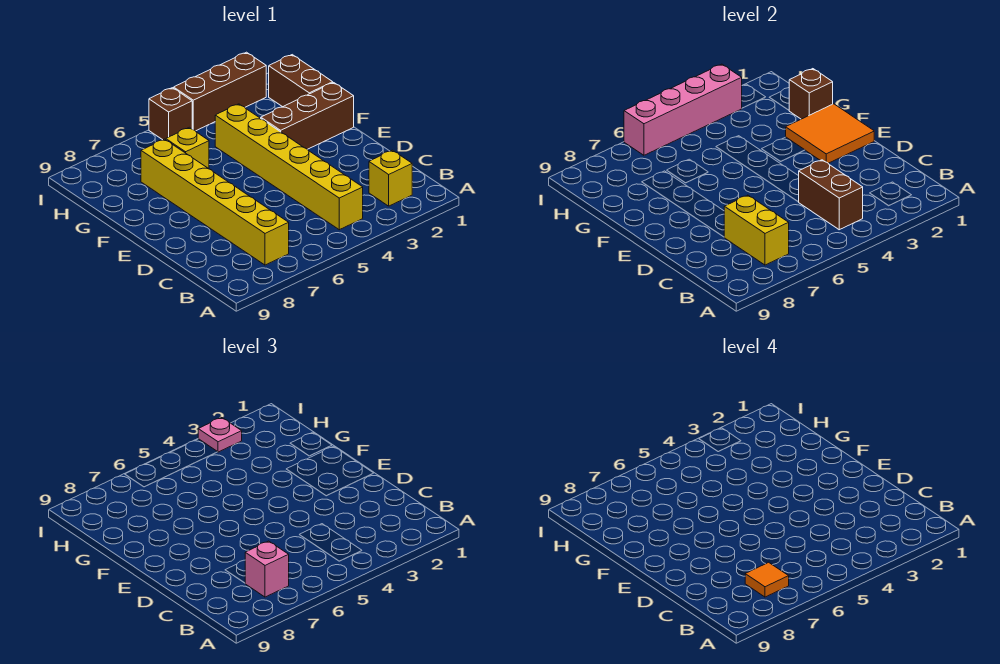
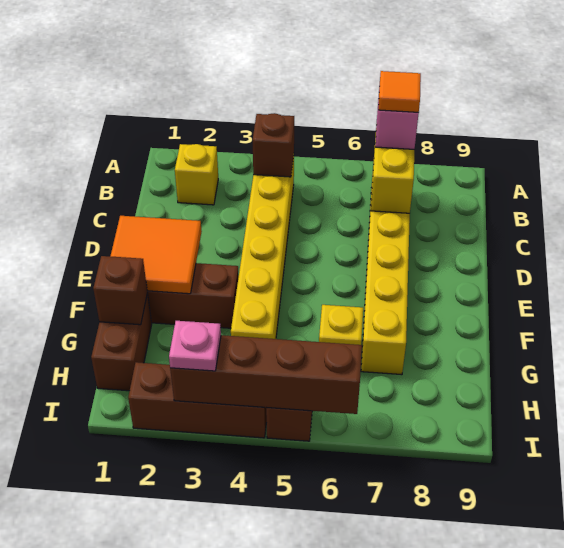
brown brick B4:C4 level 2 -> brown brick B4 level 2
pink brick I3:I6 level 2 -> brown brick I3:I6 level 2

